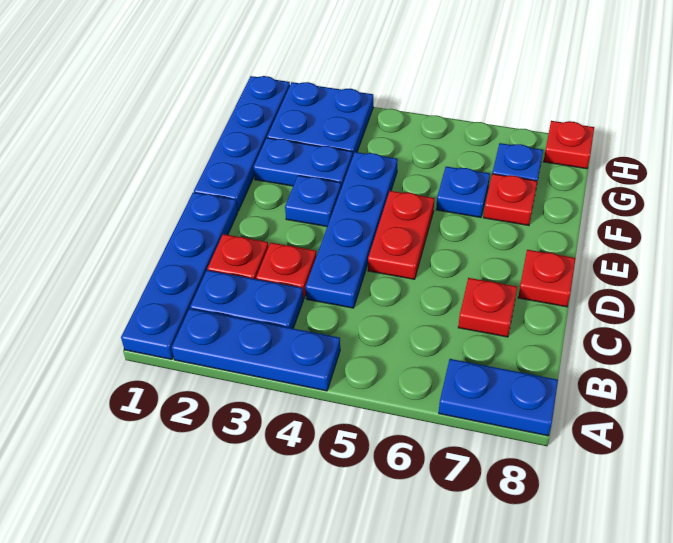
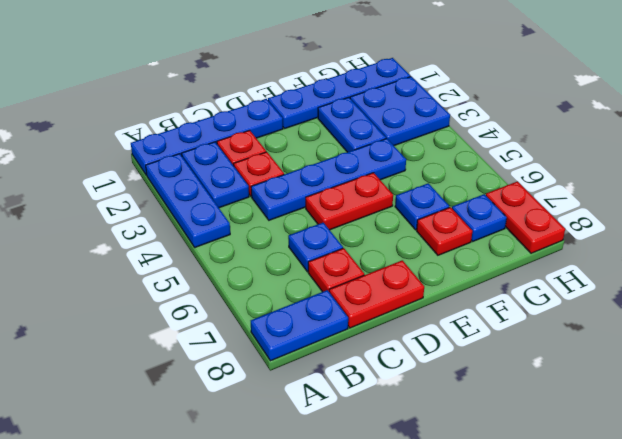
blue plate A7:A8 level 1 -> blue plate A8:B8 level 1
red plate D8 level 1 -> red plate C8:D8 level 1
blue plate E3 level 1 -> blue plate C6 level 1
red plate H8 level 1 -> red plate H7:H8 level 1

